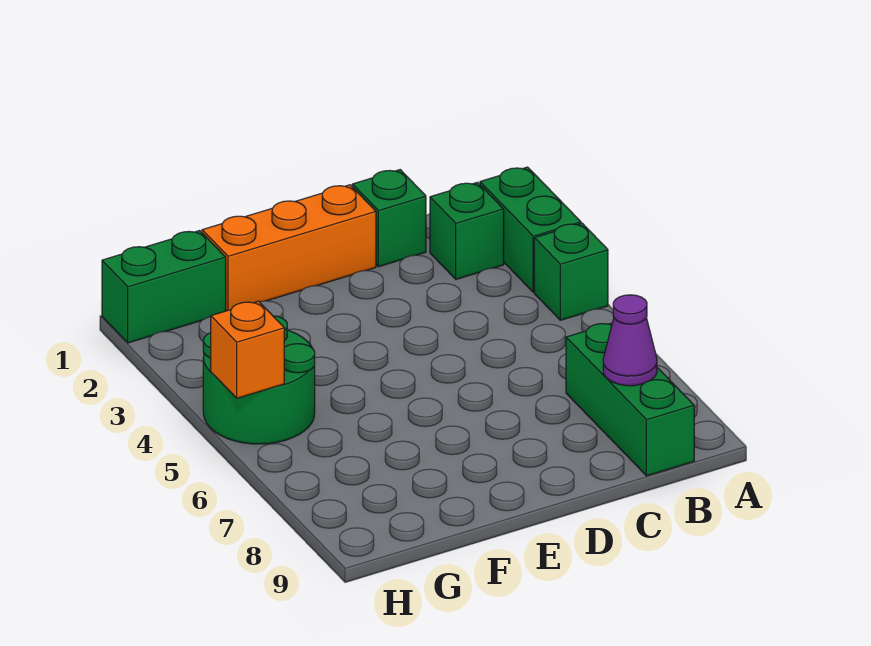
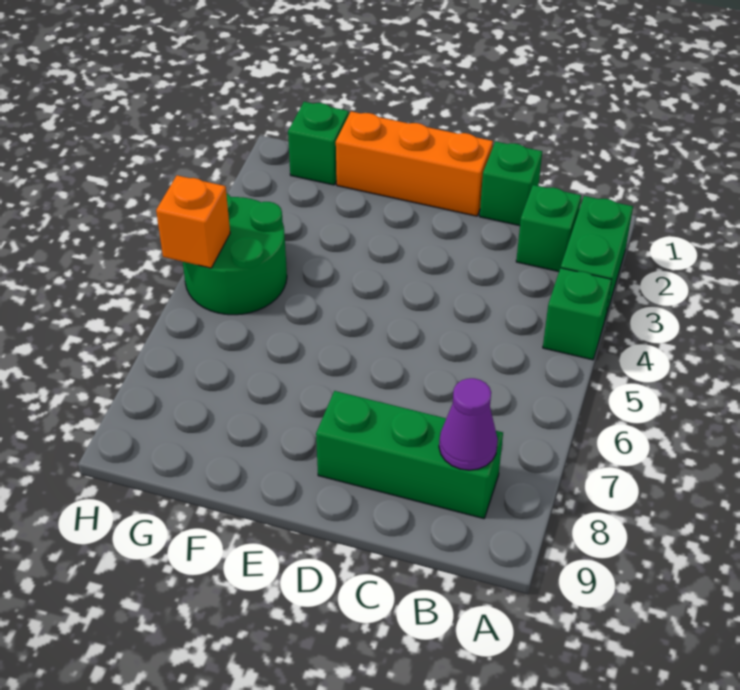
green brick B7:B9 level 1 -> green brick B8:D8 level 1
green brick G1:H1 level 1 -> green brick G1 level 1

